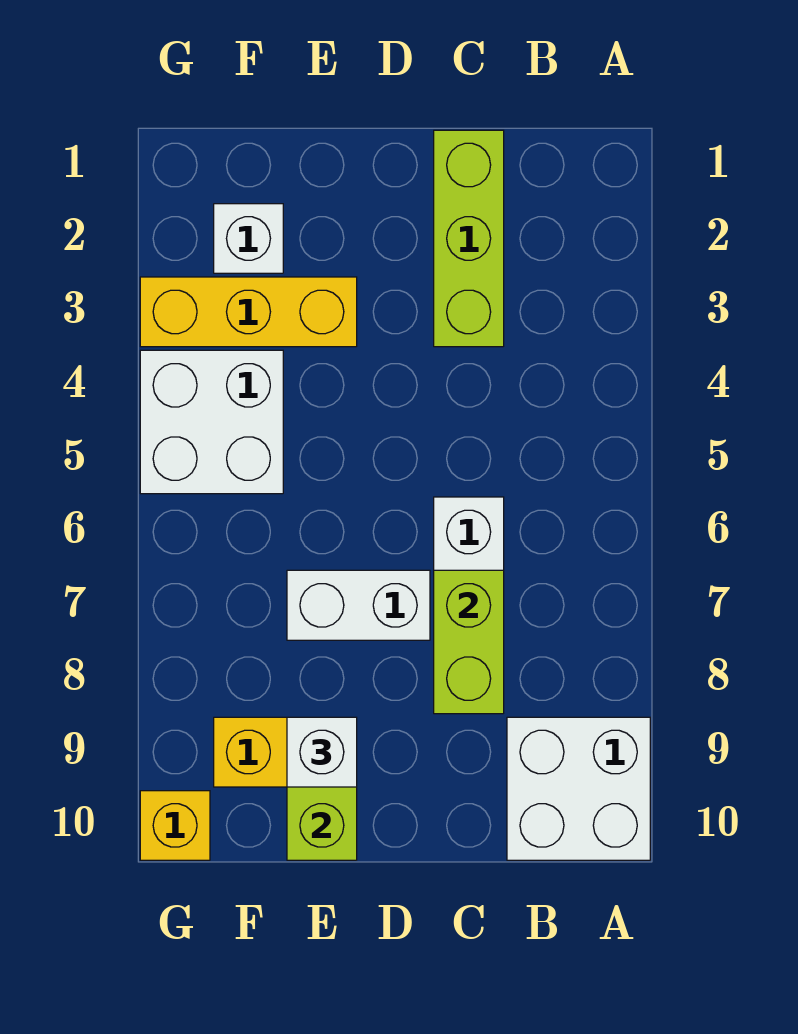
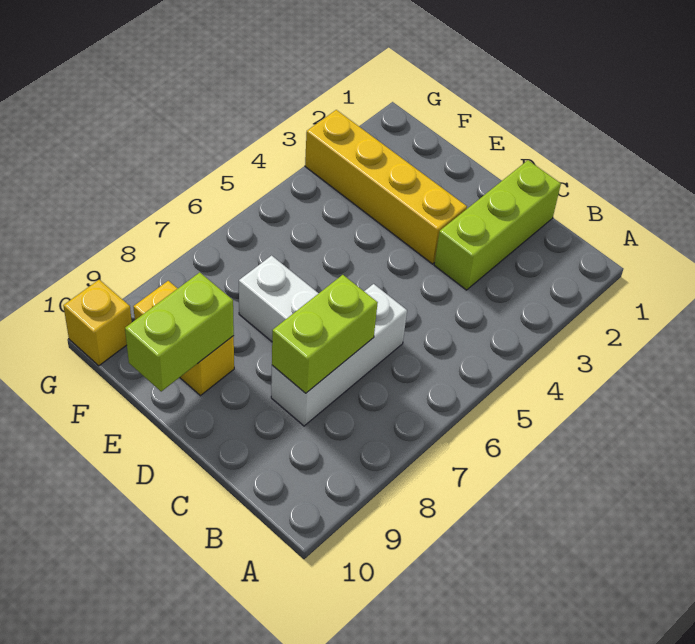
white brick A9:B10 level 1 -> none
yellow brick E3:G3 level 1 -> yellow brick D3:G3 level 1
white brick E9 level 3 -> none
white brick F2 level 1 -> none
white brick F4:G5 level 1 -> none

